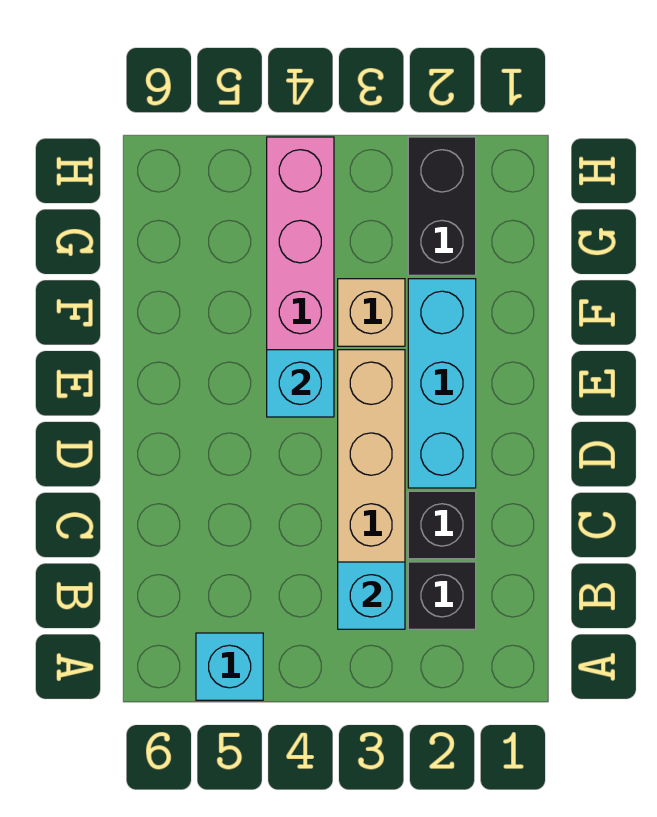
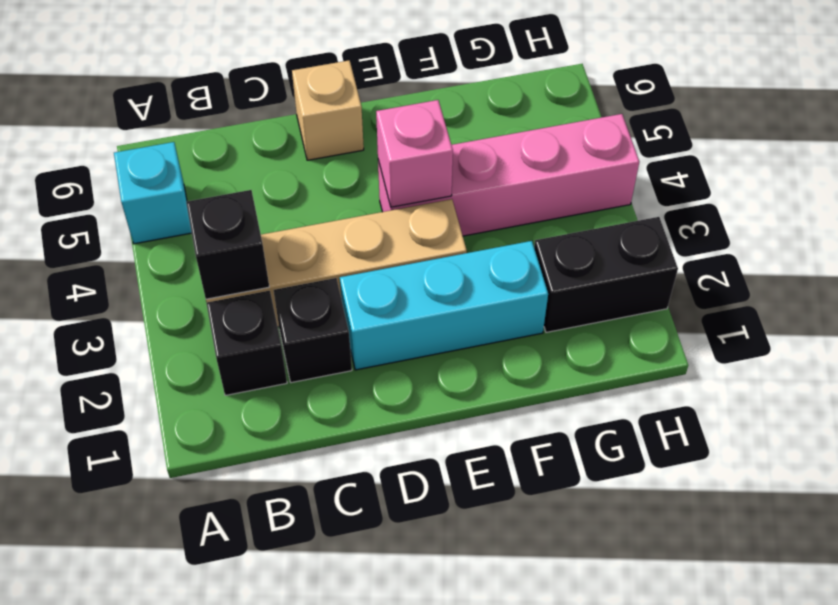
cyan brick B3 level 2 -> black brick B3 level 2
cyan brick E4 level 2 -> pink brick E4 level 2
tan brick F3 level 1 -> tan brick D6 level 1

